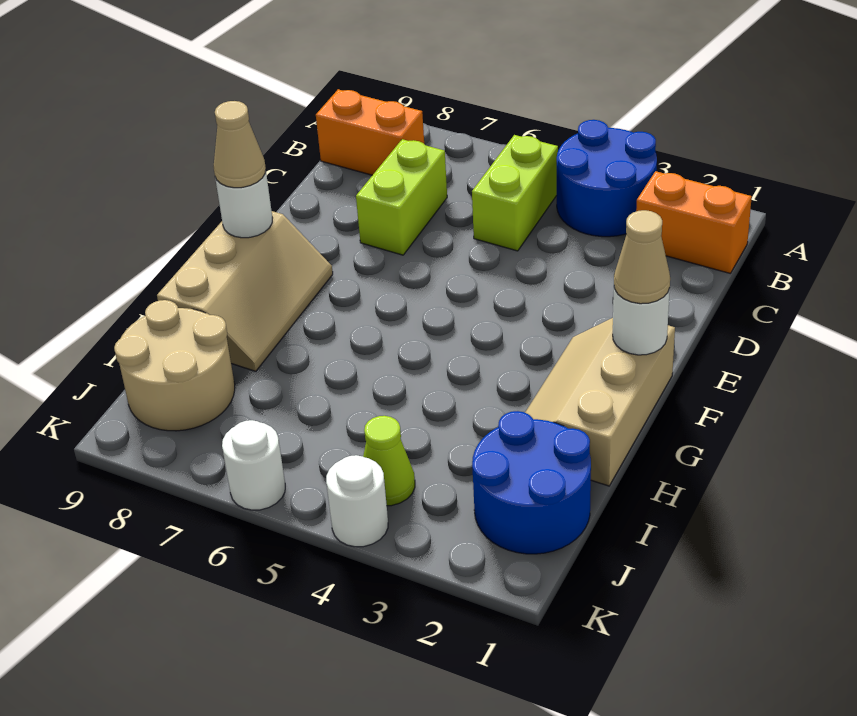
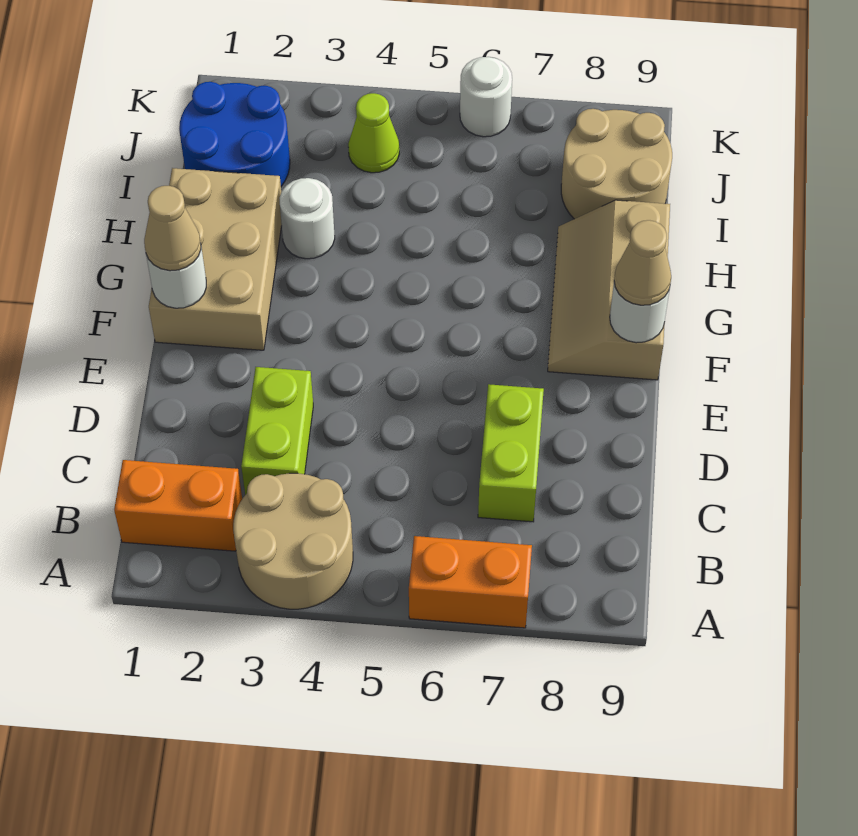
blue round brick A3:B4 level 1 -> tan round brick A3:B4 level 1
lime brick B5:C5 level 1 -> lime brick C3:D3 level 1
orange brick B8:B9 level 1 -> orange brick A6:A7 level 1
tan slope F1:H2 level 1 top 1 -> tan brick F1:H2 level 1
white round brick K4 level 1 -> white round brick H3 level 1

